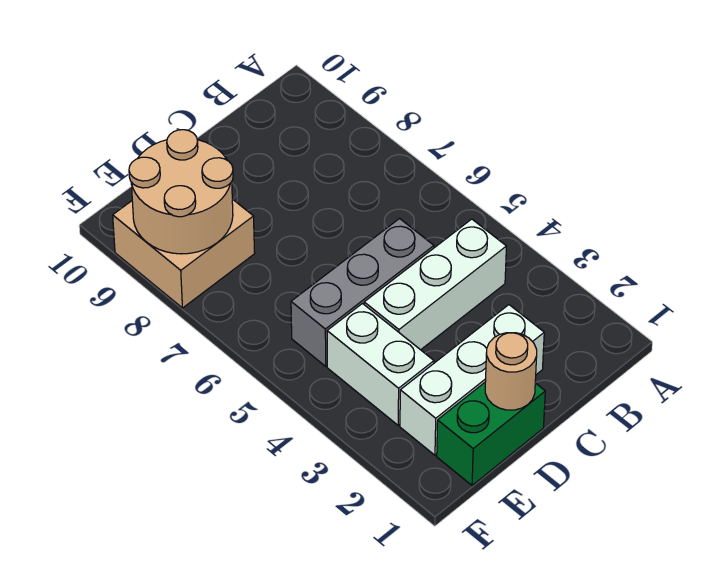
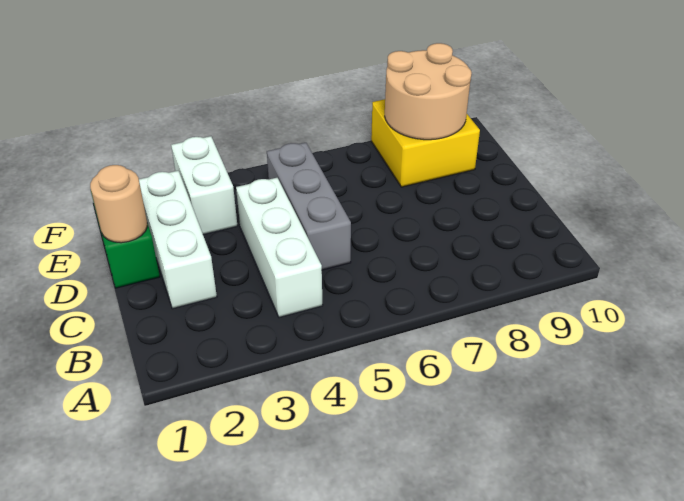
white brick E3:E4 level 1 -> white brick E3:F3 level 1
tan brick E8:F9 level 1 -> yellow brick E8:F9 level 1

